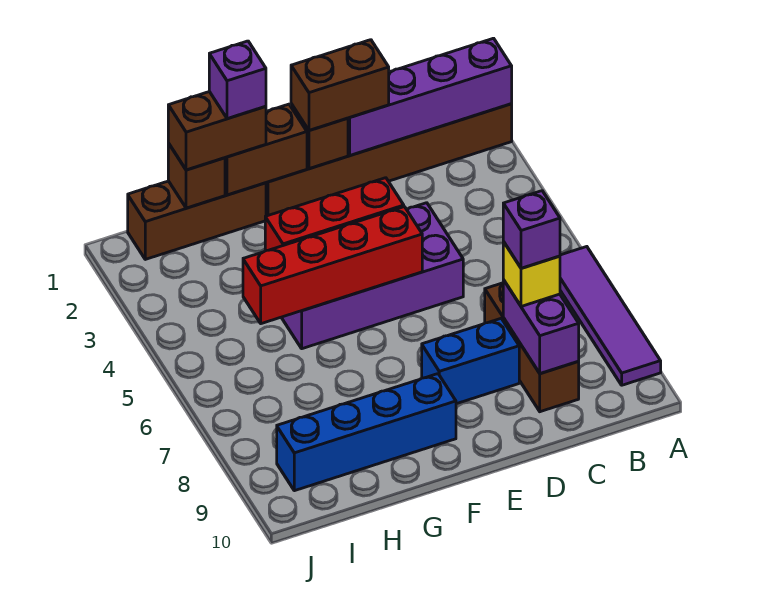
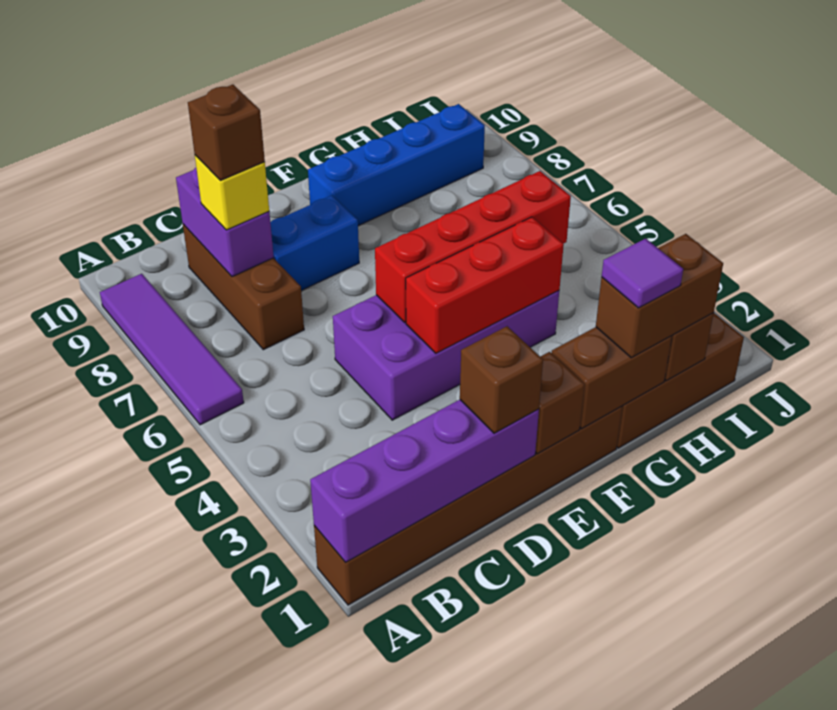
purple brick C8 level 4 -> brown brick C8 level 4
brown brick D1:E1 level 3 -> brown brick D1 level 3
purple brick G1 level 4 -> purple tile G1 level 4

